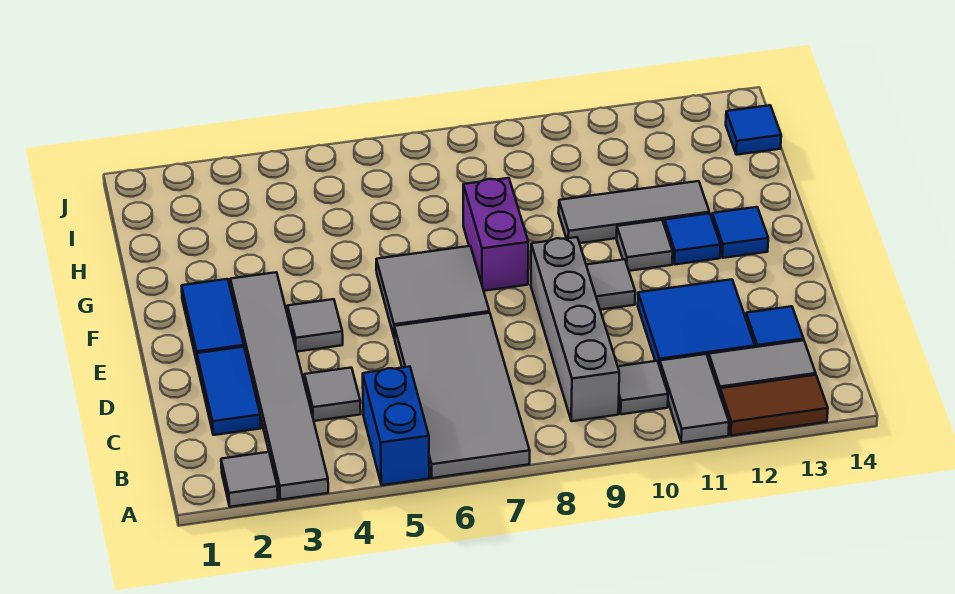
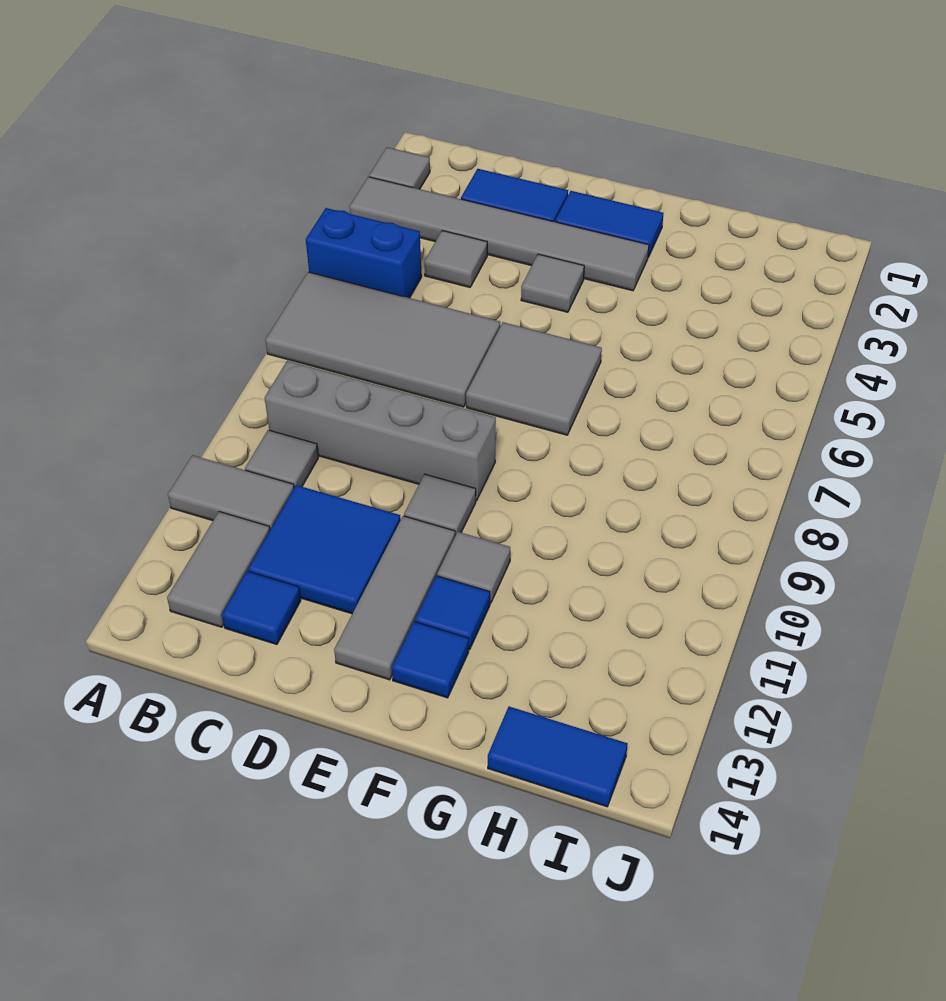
brown tile A12:A13 level 1 -> none
purple brick F8:G8 level 1 -> none
grey tile G10:G12 level 1 -> grey tile E11:E13 level 1
blue tile I14 level 1 -> blue tile H14:I14 level 1

